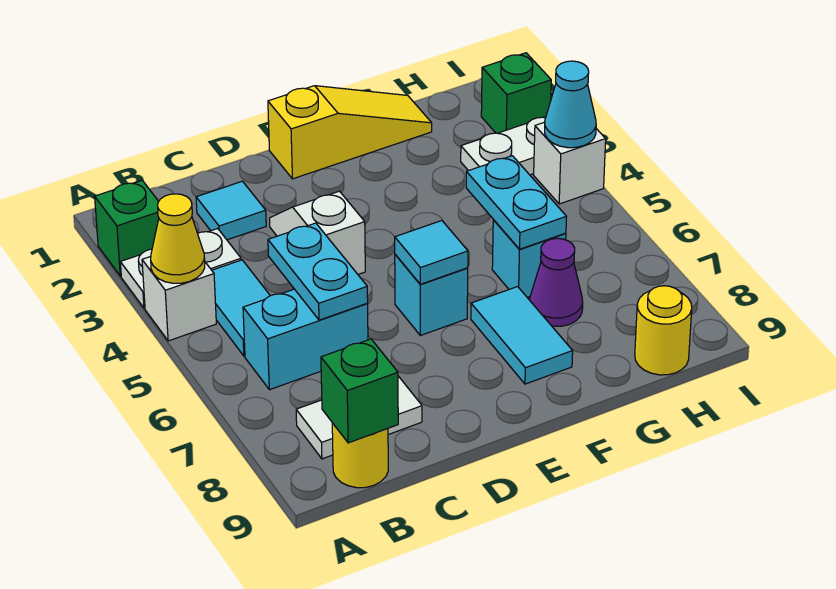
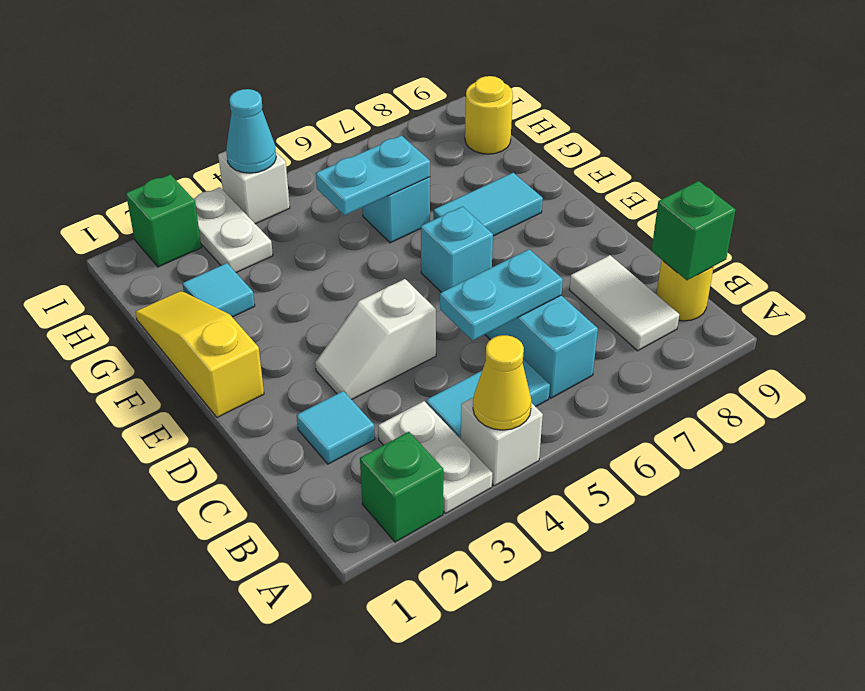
cyan tile E6 level 2 -> cyan tile G2 level 1
purple cone G7 level 1 -> none

